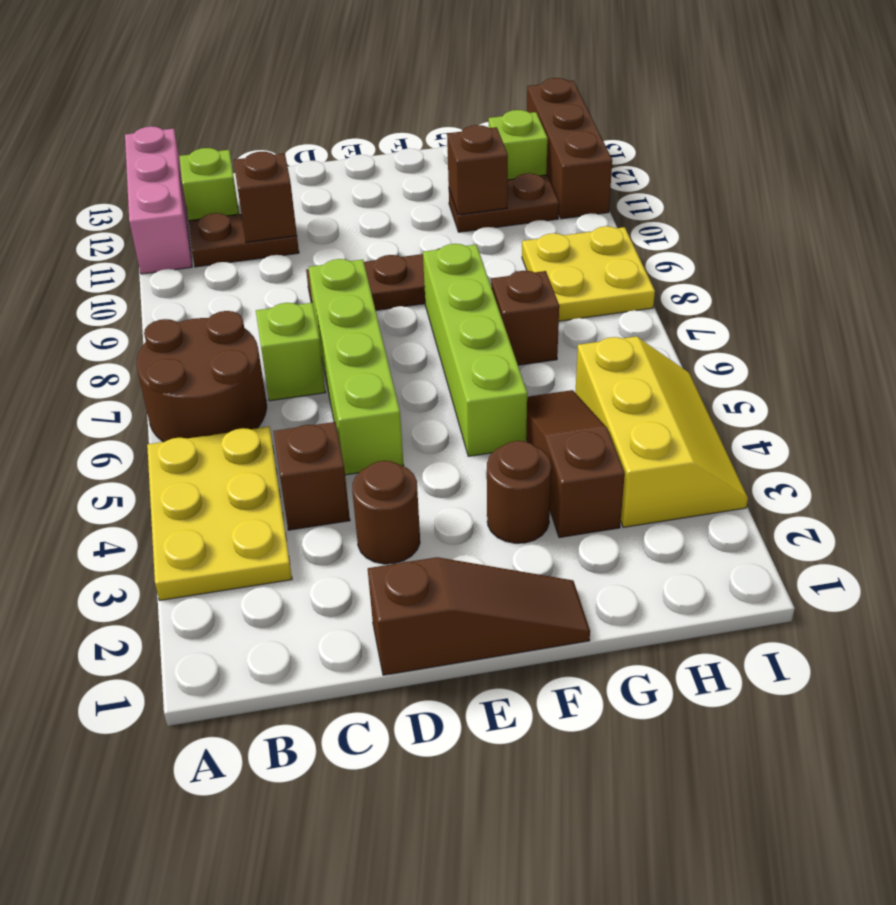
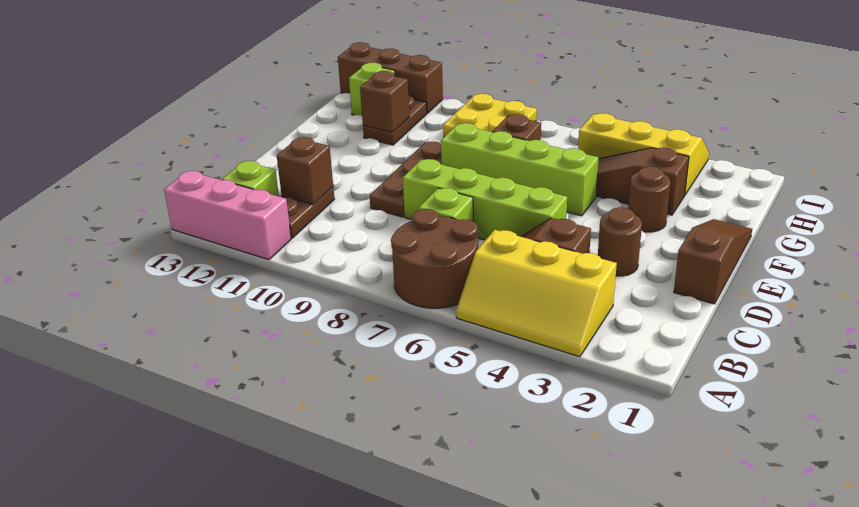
yellow plate A3:B5 level 1 -> yellow slope A3:B5 level 1 top B

